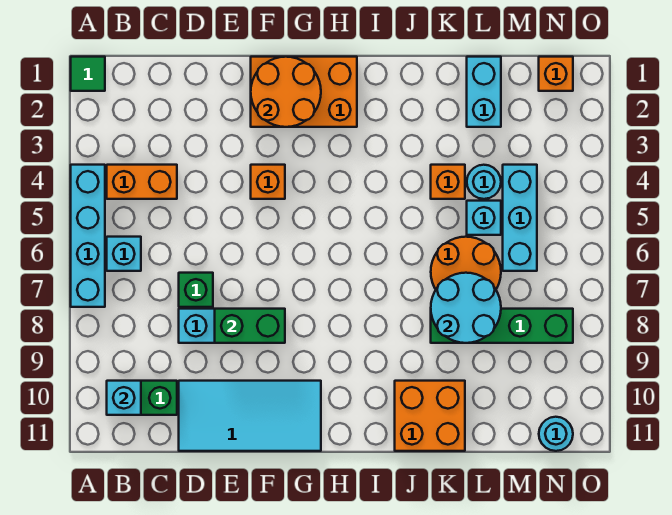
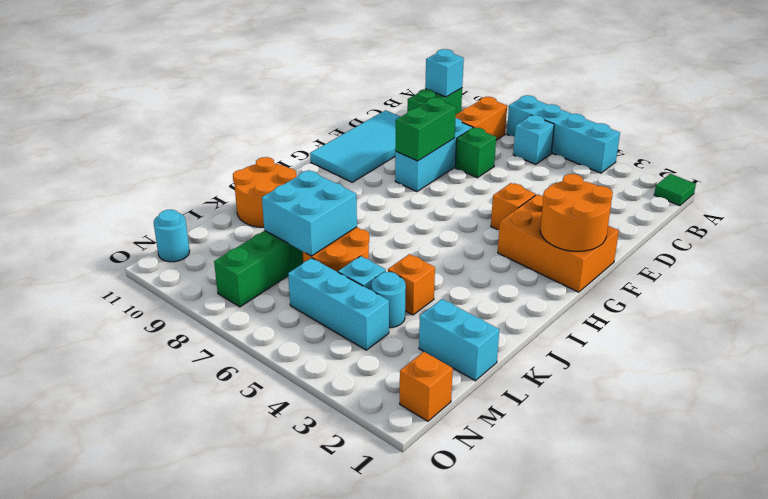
orange brick B4:C4 level 1 -> orange brick B8:C8 level 1
orange brick F1:H2 level 1 -> orange brick F1:G3 level 1
orange brick J10:K11 level 1 -> orange round brick J10:K11 level 1
cyan round brick K7:L8 level 2 -> cyan brick K7:L8 level 2

